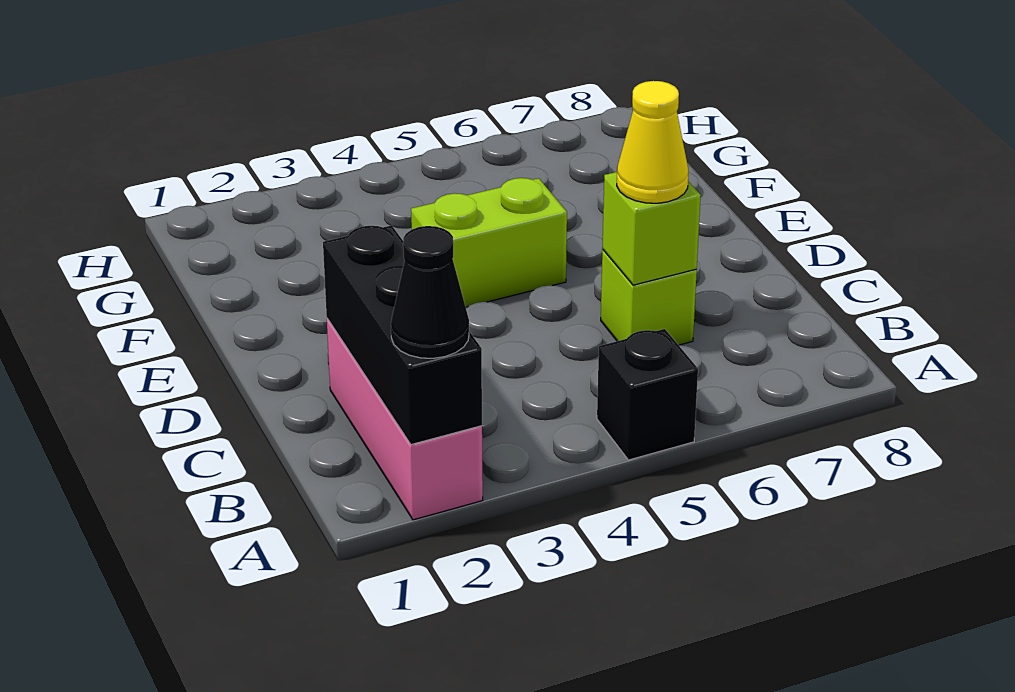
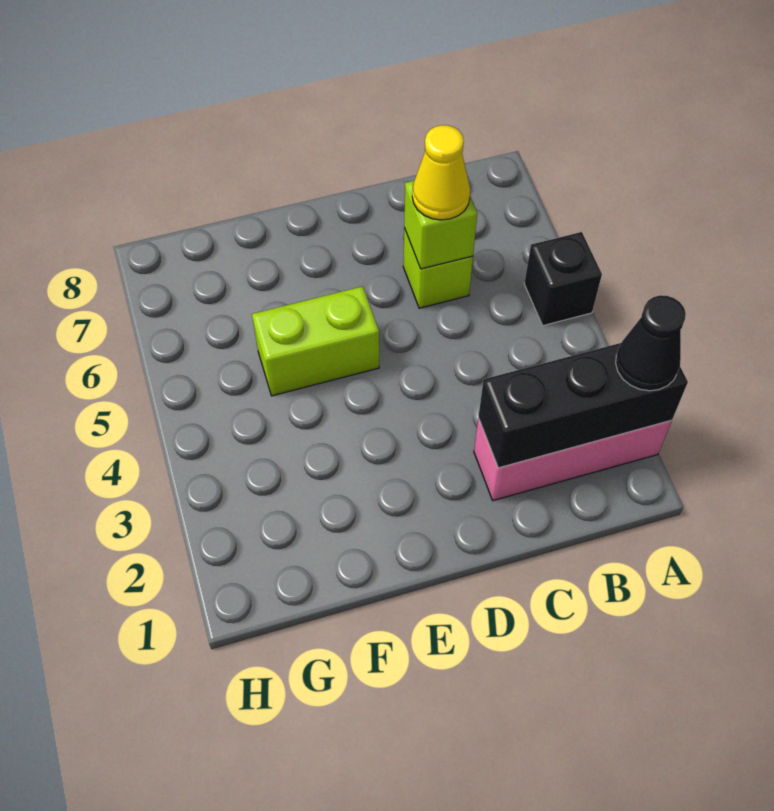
lime brick E4:E5 level 1 -> lime brick E5:F5 level 1

